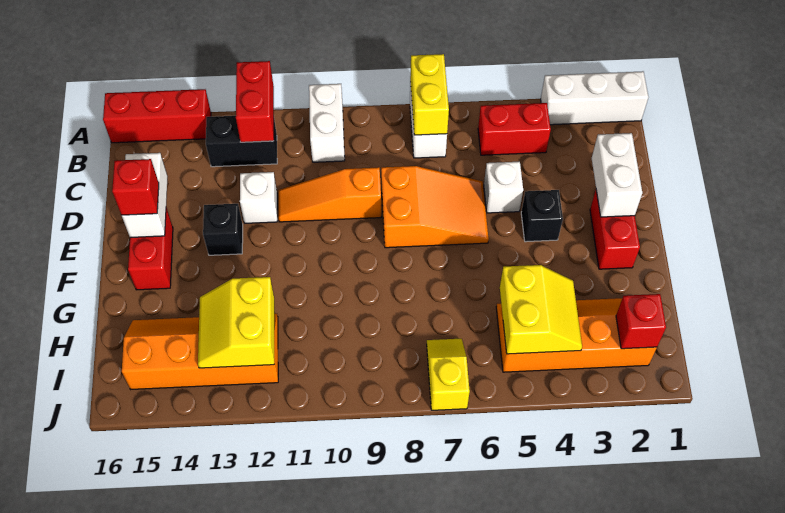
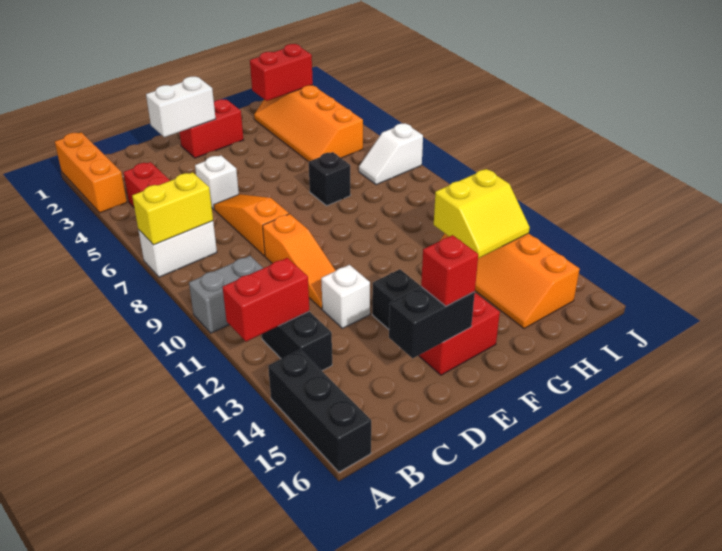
white brick A1:A3 level 1 -> orange brick A1:A3 level 1
white brick A10:B10 level 1 -> grey brick A10:B10 level 1
red brick A14:A16 level 1 -> black brick A14:A16 level 1
orange slope D6:E8 level 1 top 8 -> orange slope D6:D8 level 1 top 8
white brick D15:E15 level 2 -> black brick D15:E15 level 2
black brick E4 level 1 -> black brick G7 level 1
yellow slope H4:I5 level 2 top 5 -> none
red brick I2 level 2 -> red brick H2:I2 level 2
yellow slope I7:J7 level 1 top J -> white slope I7:J7 level 1 top J

